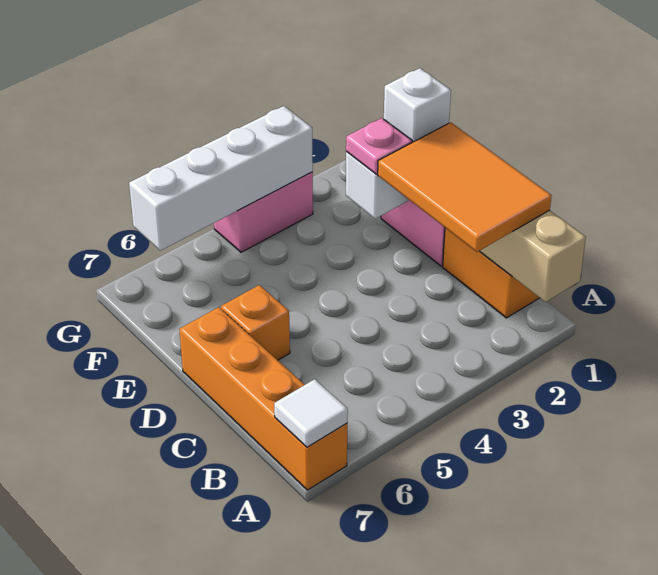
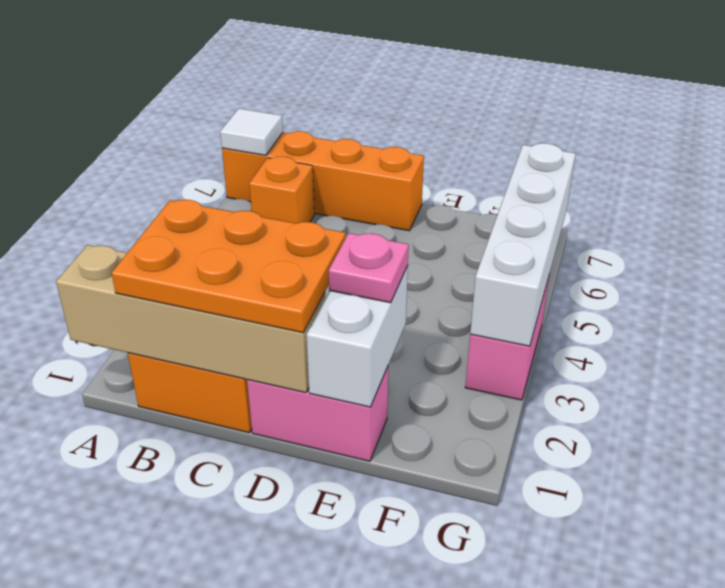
orange tile B1:D2 level 3 -> orange plate B1:D2 level 3
orange brick D6 level 1 -> orange brick B6 level 1
white brick E1 level 3 -> none

